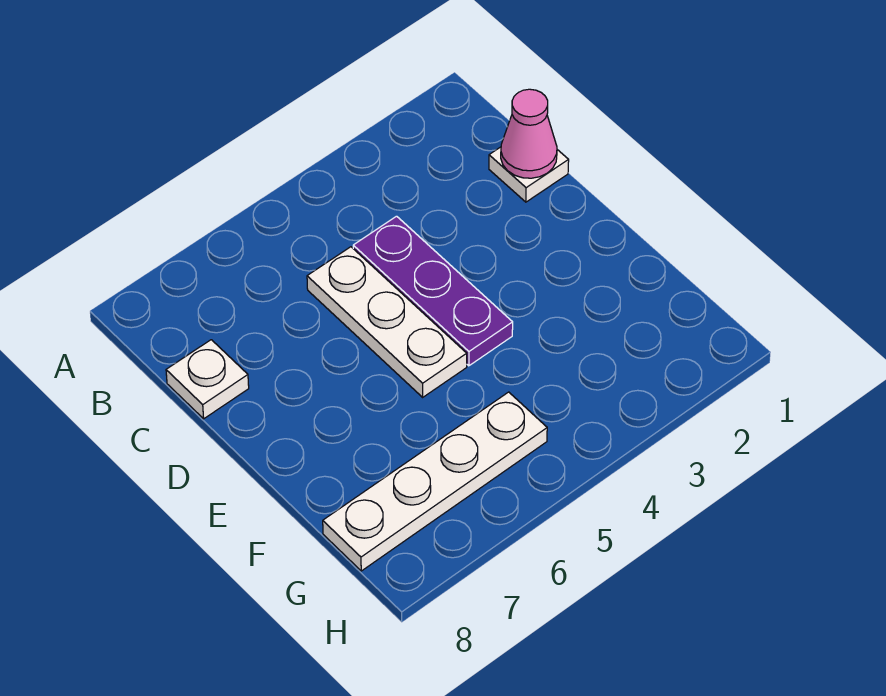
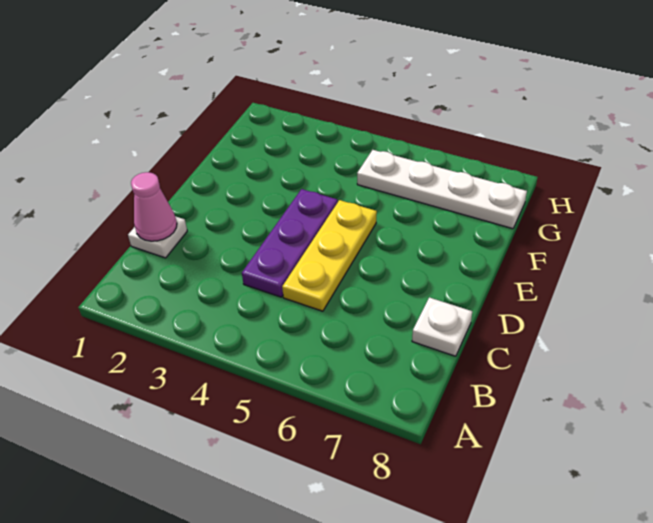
white plate C5:E5 level 1 -> yellow plate C5:E5 level 1

